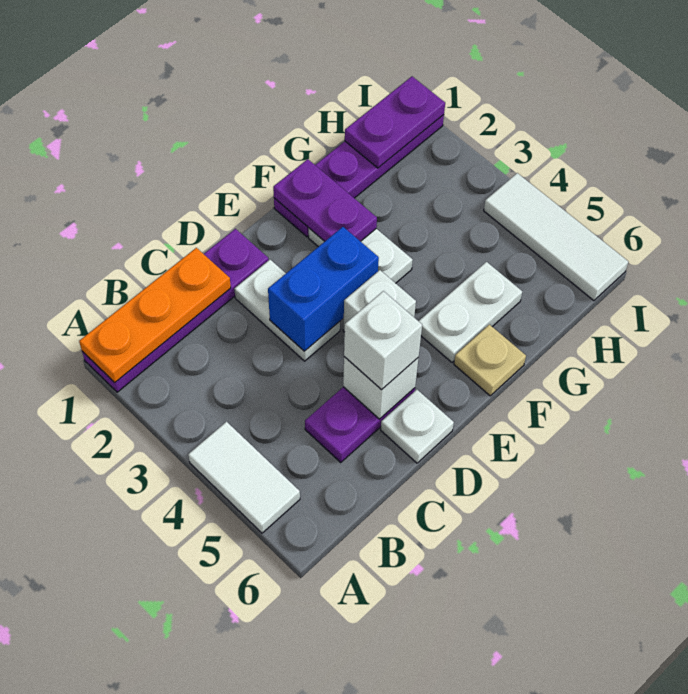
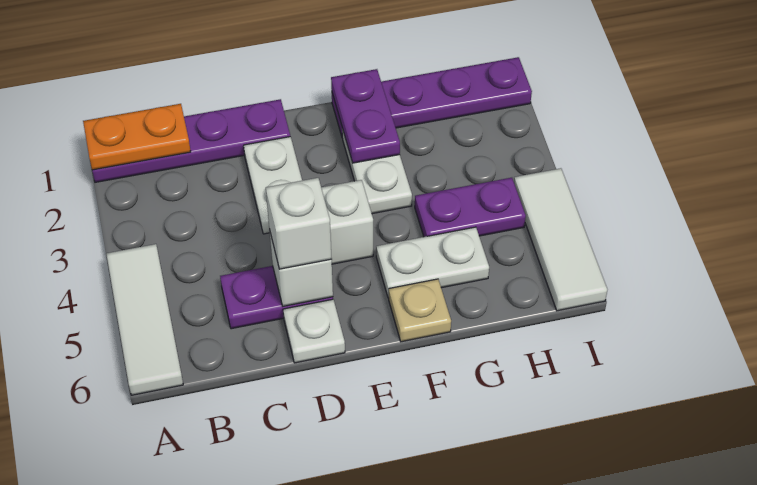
orange plate A1:C1 level 2 -> orange plate A1:B1 level 2
white tile A4:A5 level 1 -> white tile A4:A6 level 1
blue brick D3:E3 level 2 -> none
purple plate H1:I1 level 2 -> purple plate G4:H4 level 1

